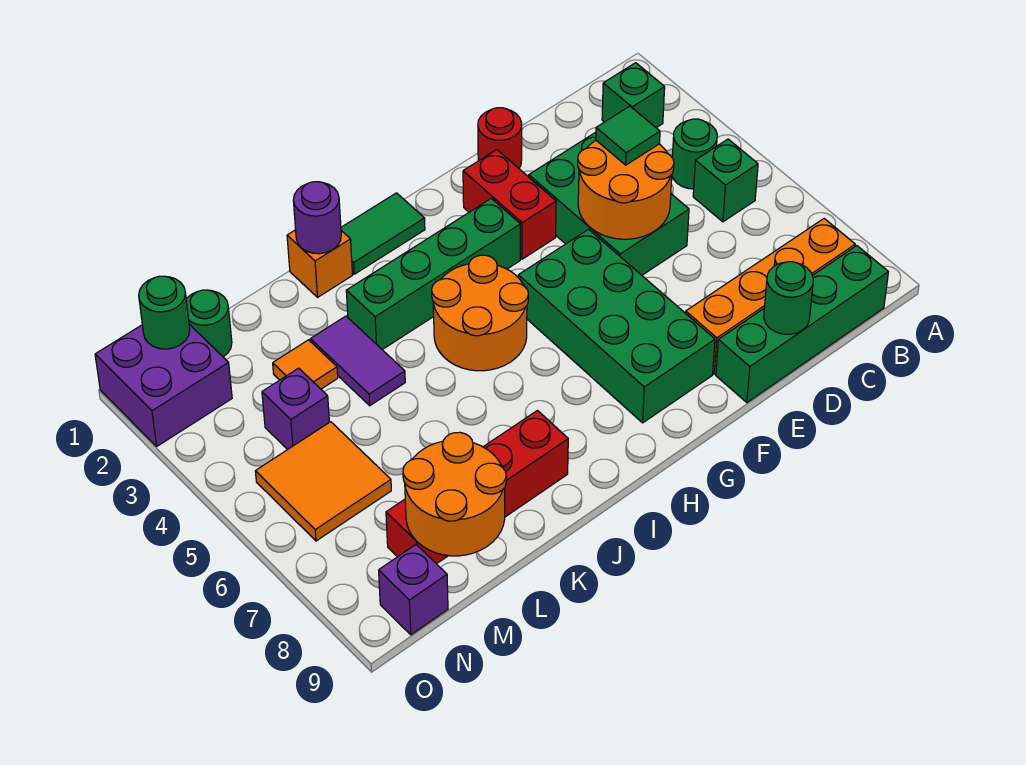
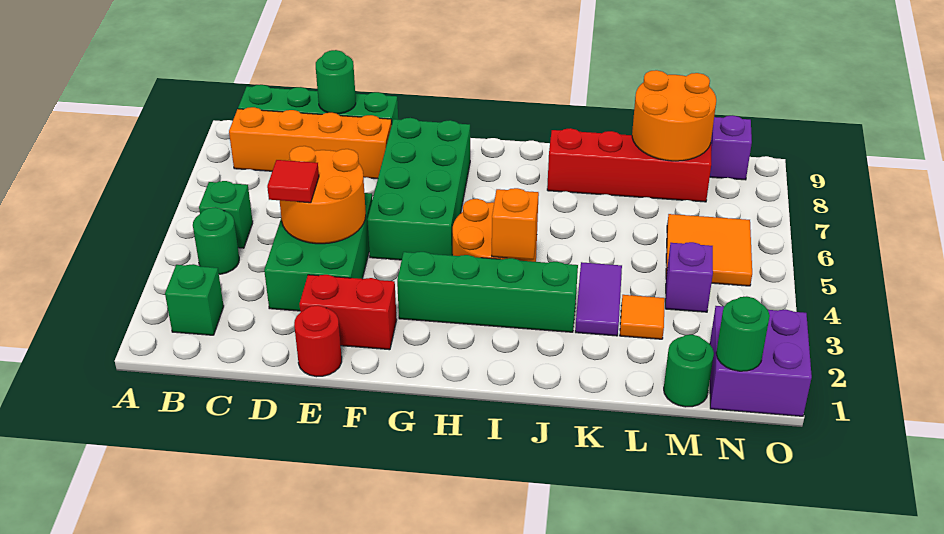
green tile D4 level 3 -> red tile D4 level 3
red brick F2:F3 level 1 -> red brick E2:F2 level 1
green tile H1:I1 level 1 -> none
orange brick J1 level 1 -> orange brick I4 level 2
purple round brick J1 level 2 -> none

